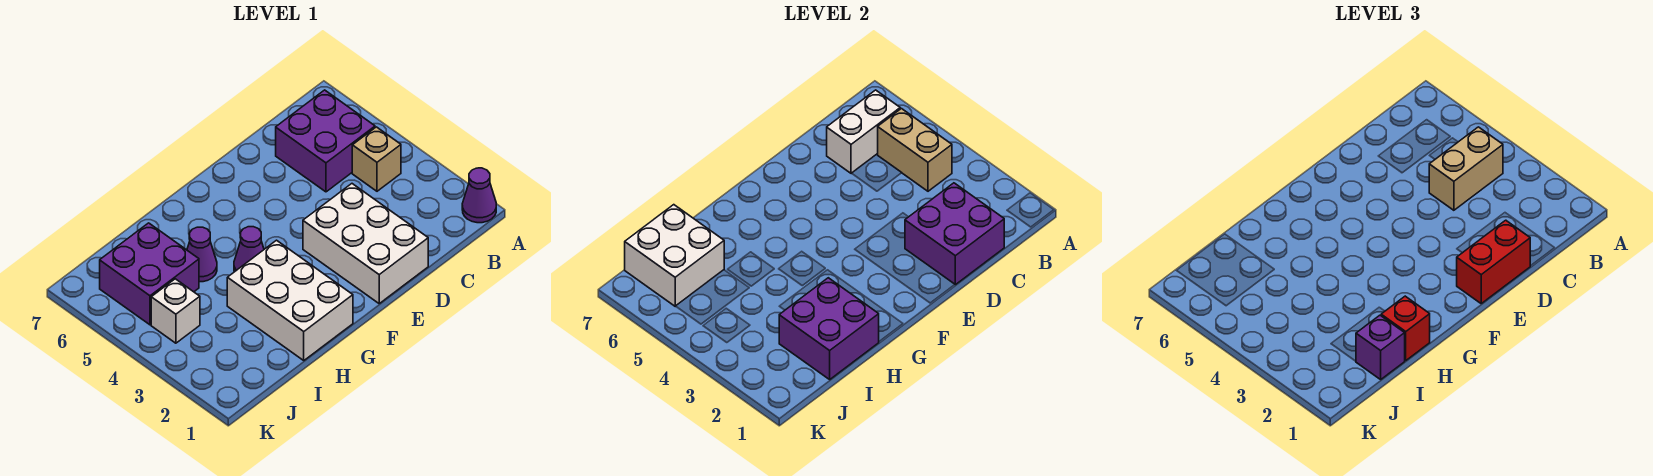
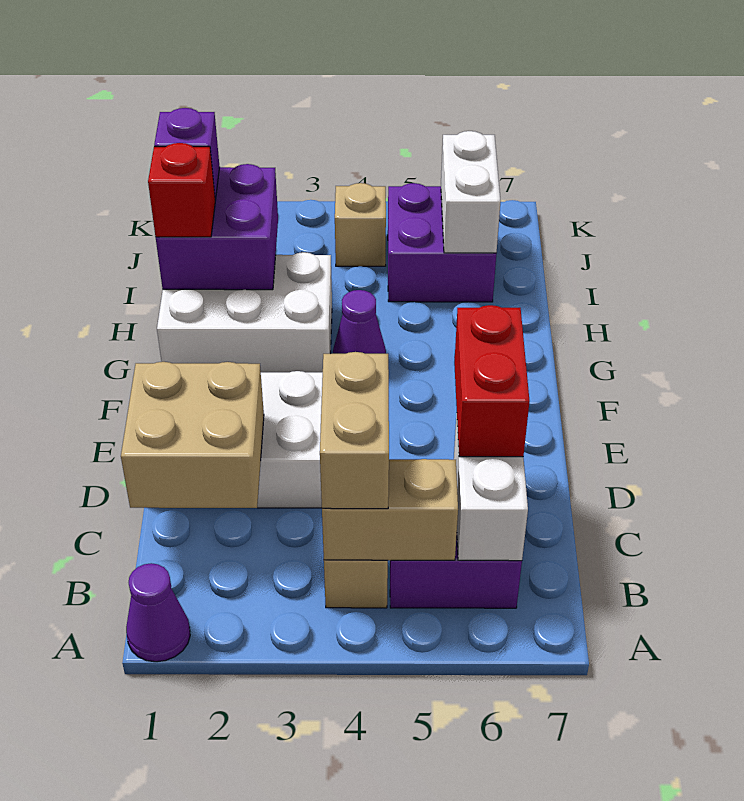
purple brick C1:D2 level 2 -> tan brick C1:D2 level 2
red brick D1:E1 level 3 -> red brick C6:D6 level 3
purple cone H5 level 1 -> none
white brick I6:J7 level 2 -> white brick I6:J6 level 2
white brick J4 level 1 -> tan brick J4 level 1

